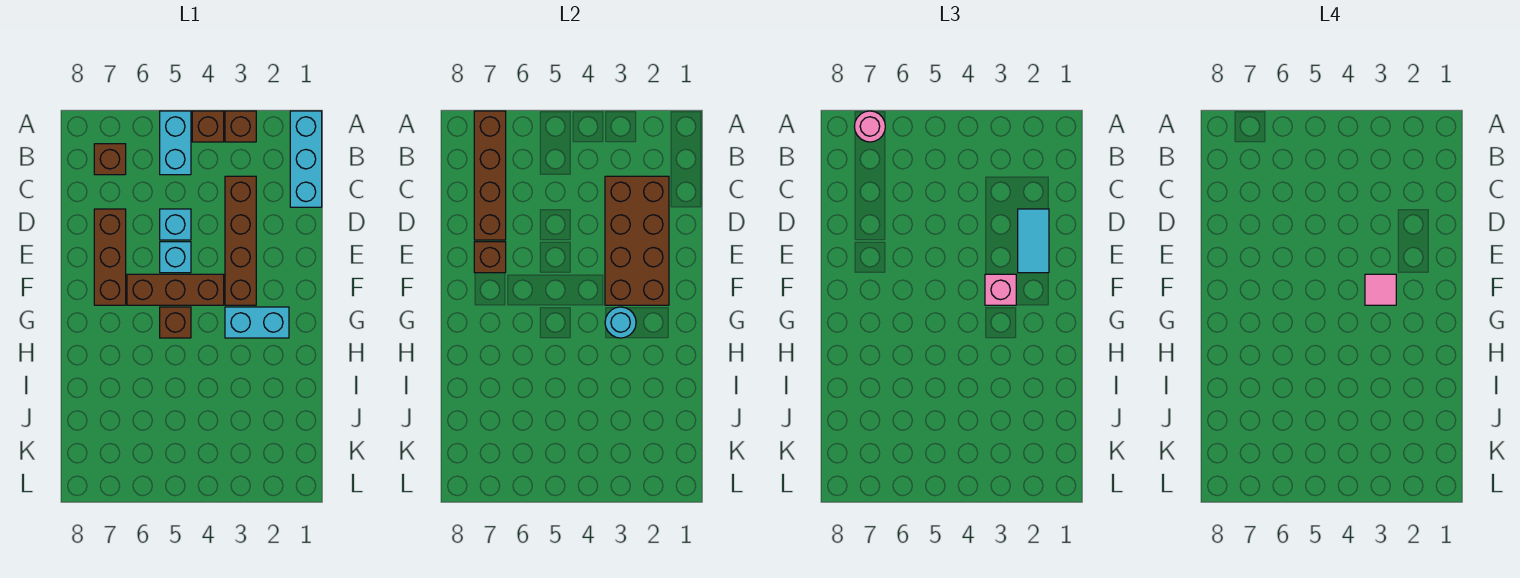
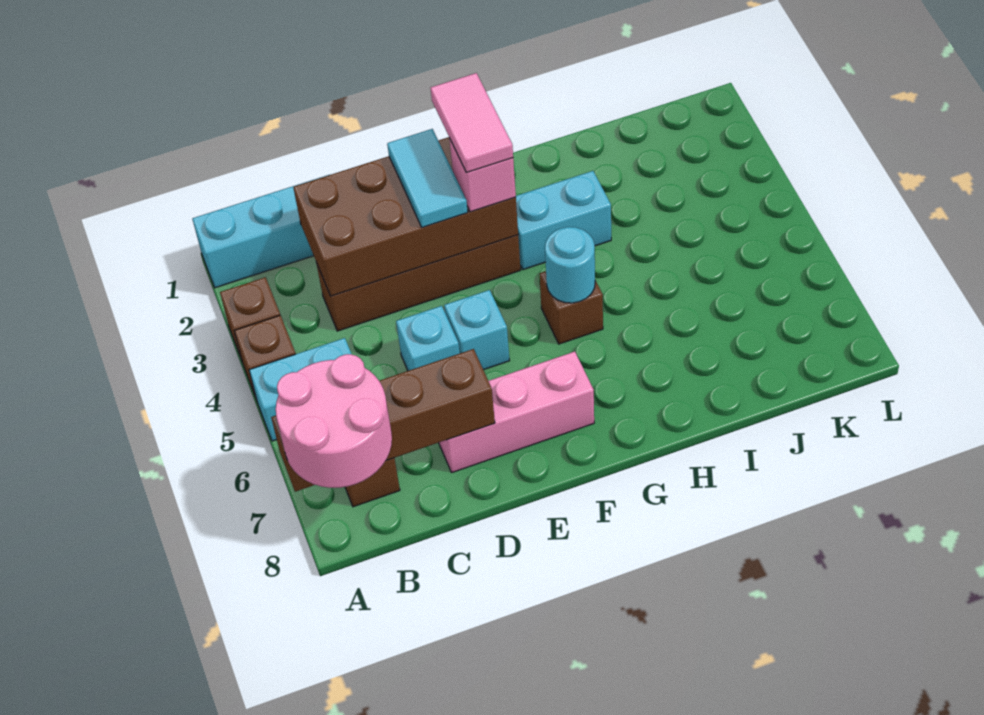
pink round brick A7 level 3 -> pink round brick A7:B8 level 3
cyan tile D2:E2 level 3 -> cyan tile E2:E3 level 3
brown brick D7:F7 level 1 -> pink brick D7:F7 level 1
brown brick E7 level 2 -> none
pink tile F3 level 4 -> pink tile F2:F3 level 4
brown brick F4:F6 level 1 -> none
cyan brick G2:G3 level 1 -> cyan brick G3:H3 level 1
cyan round brick G3 level 2 -> cyan round brick G5 level 2

